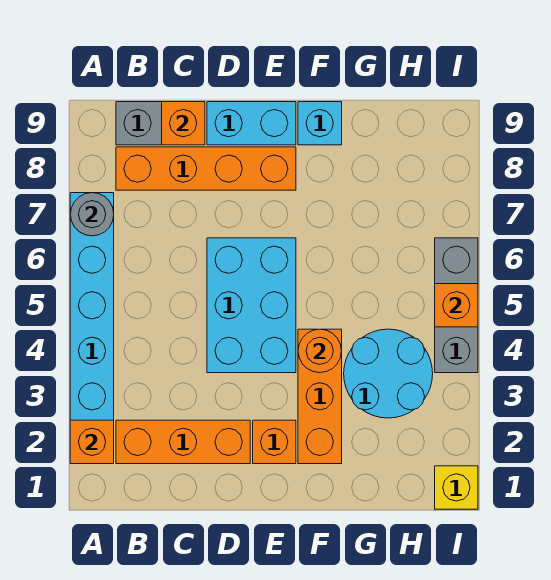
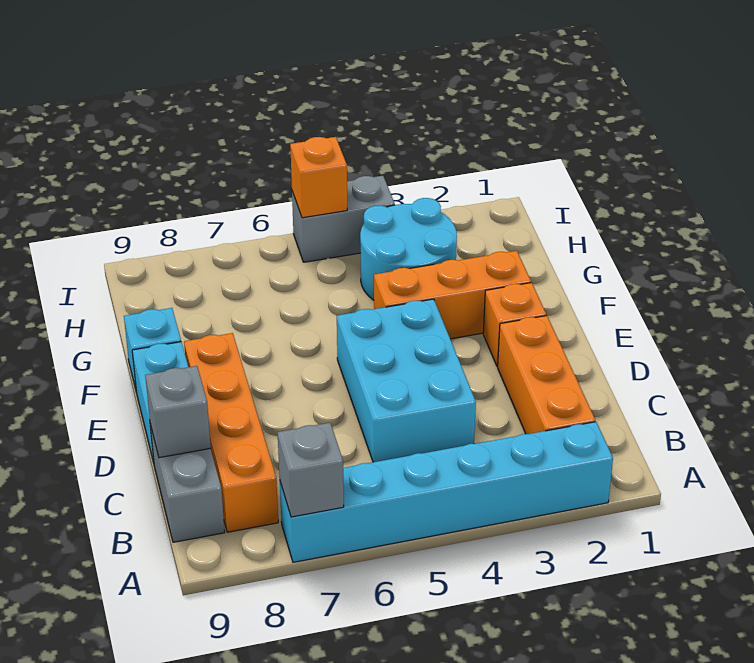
orange brick A2 level 2 -> none
grey round brick A7 level 2 -> grey brick A7 level 2
orange brick C9 level 2 -> grey brick C9 level 2
cyan brick D4:E6 level 1 -> cyan brick C4:E5 level 1
orange round brick F4 level 2 -> none
yellow brick I1 level 1 -> none
grey brick I4:I6 level 1 -> grey brick I4:I5 level 1

